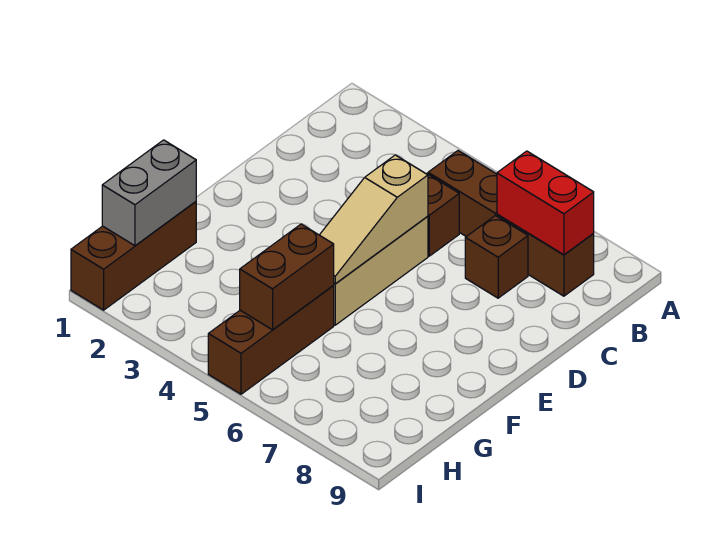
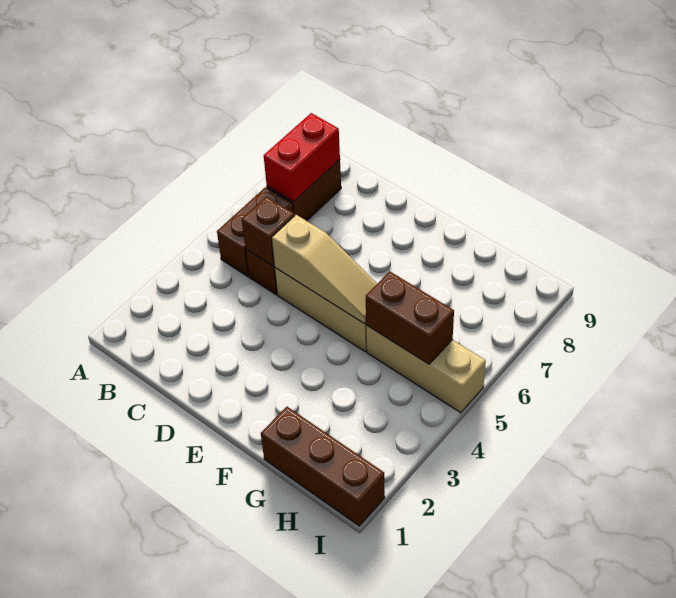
brown brick C7 level 1 -> brown brick C5 level 2
grey brick G1:H1 level 2 -> none
brown brick G5:I5 level 1 -> tan brick G5:I5 level 1

